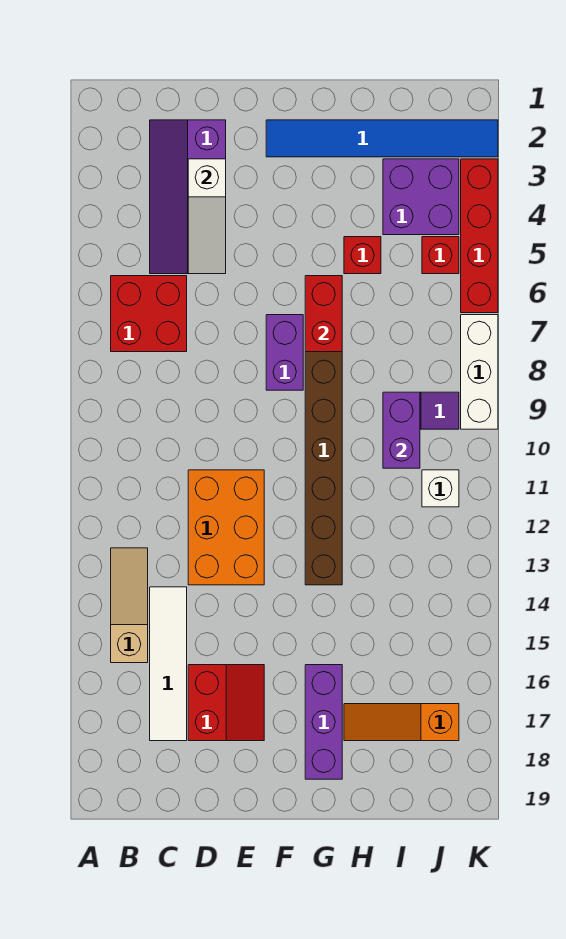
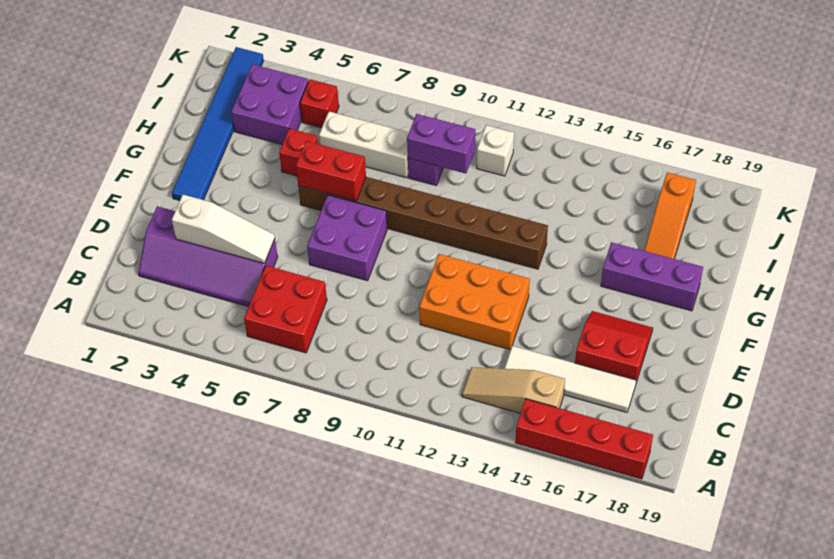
purple brick F7:F8 level 1 -> purple brick E7:F8 level 1
red brick K3:K6 level 1 -> red brick A15:A18 level 1
white brick K7:K9 level 1 -> white brick I6:I8 level 1

